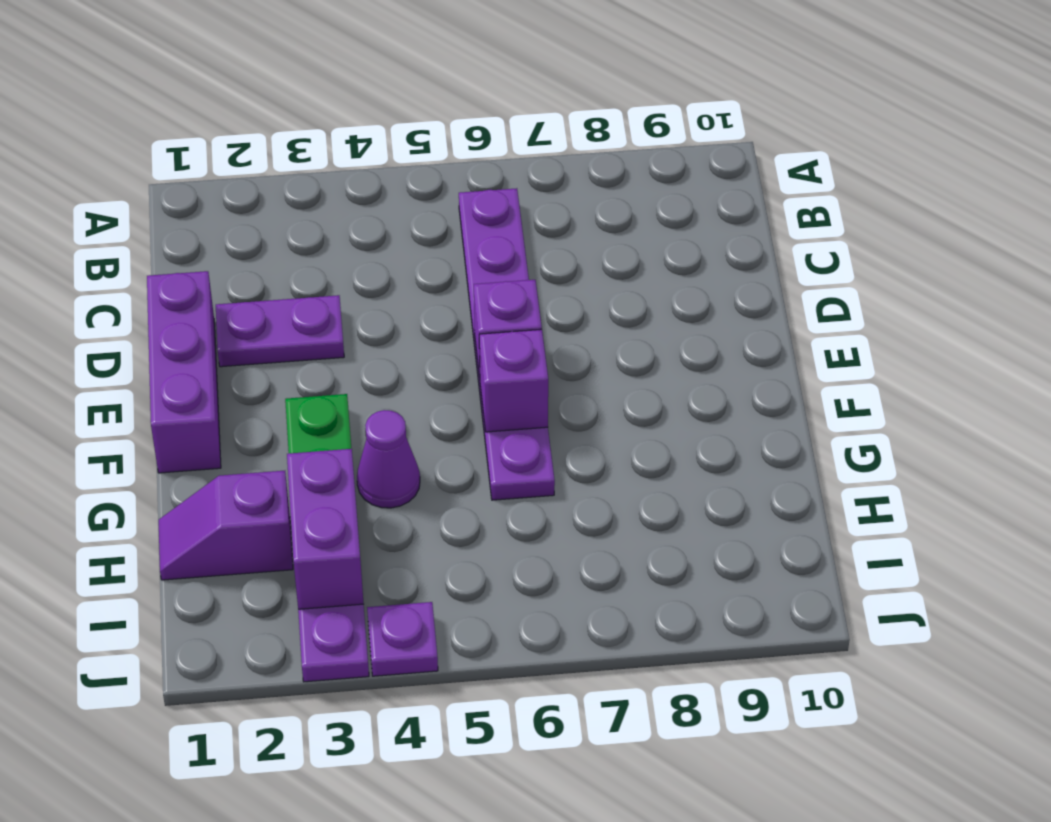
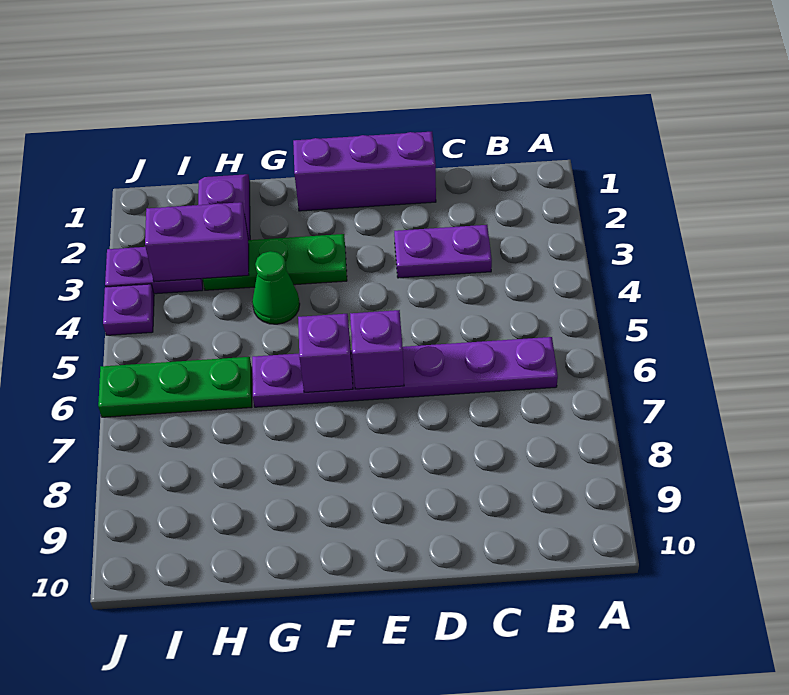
purple plate D2:D3 level 1 -> purple plate C3:D3 level 1
purple cone G4 level 1 -> green cone G4 level 1
none -> green plate H6:J6 level 1

